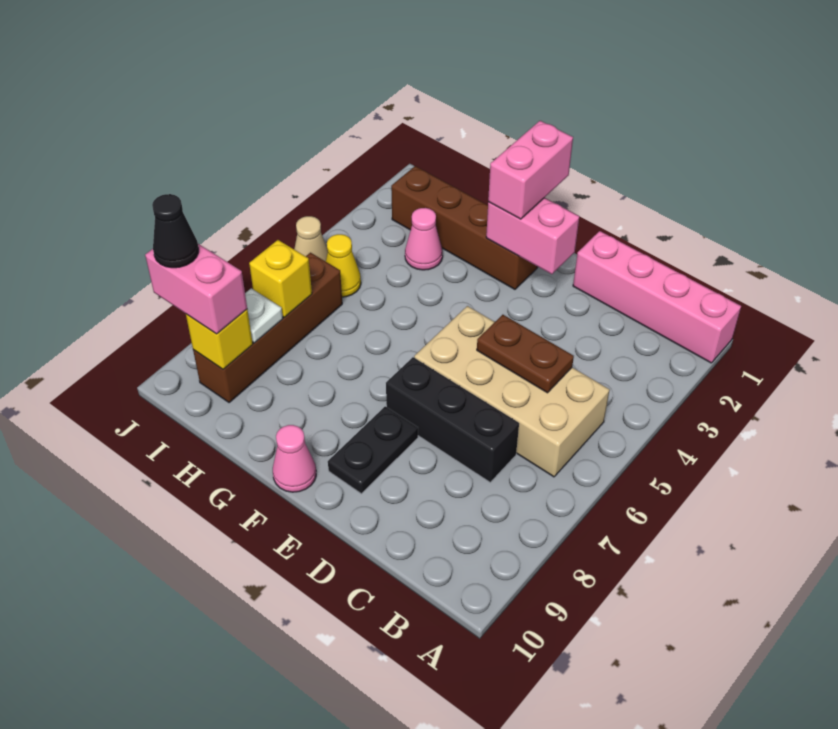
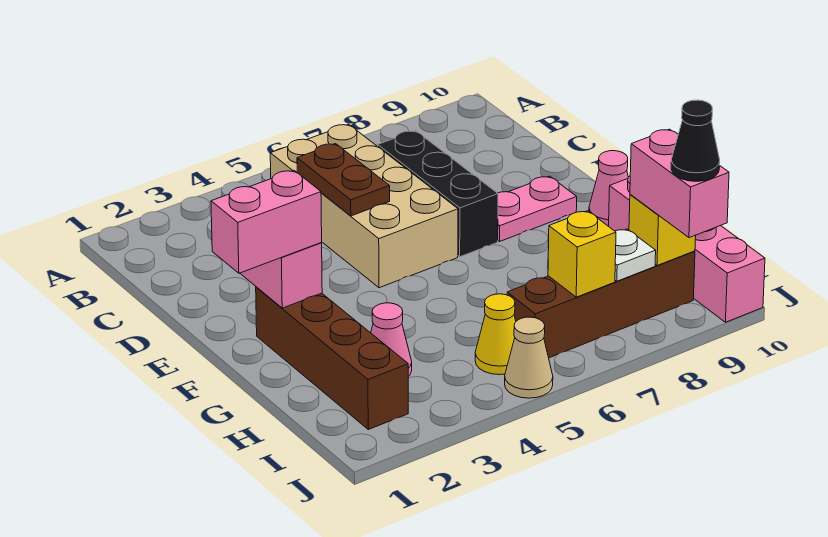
pink brick A1:D1 level 1 -> pink brick G10:J10 level 1
black plate E8:E9 level 1 -> pink plate E8:E9 level 1

